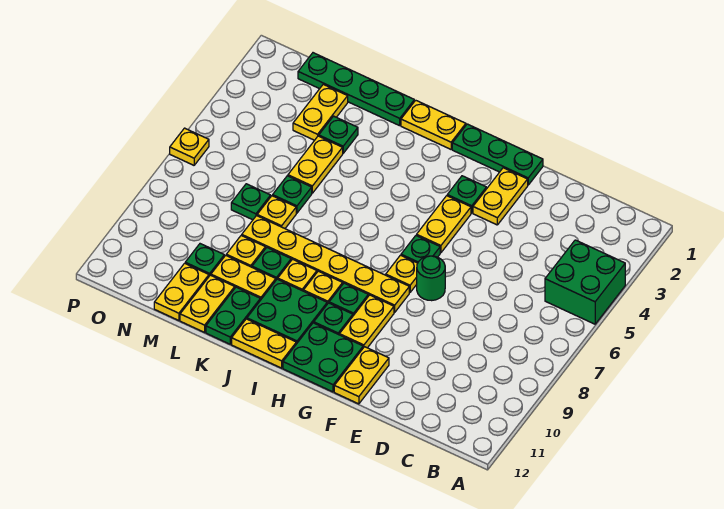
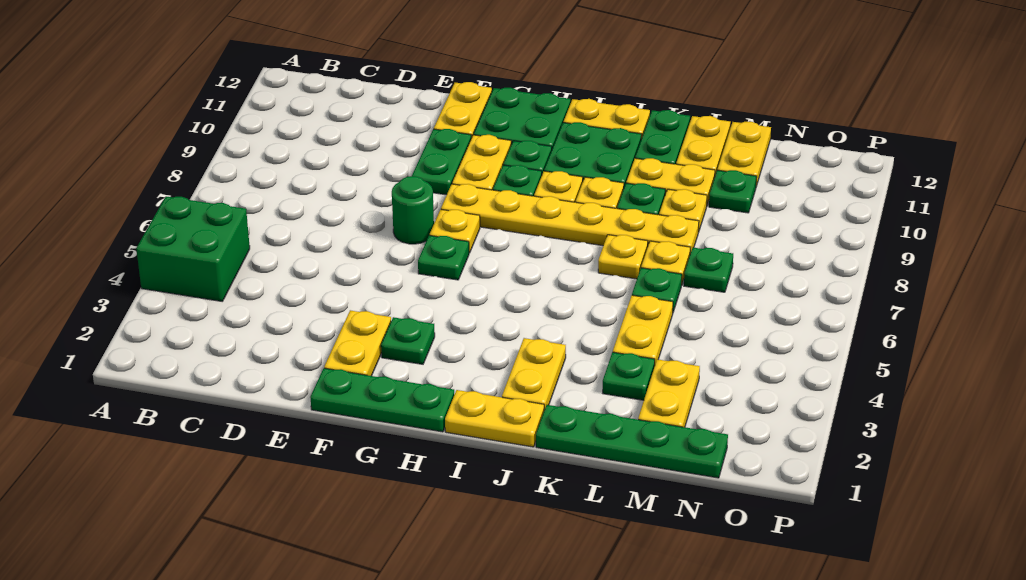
none -> green plate F9:F10 level 1
yellow plate G4:G5 level 1 -> yellow plate J2:J3 level 1
yellow plate P6 level 1 -> yellow plate K7 level 1

